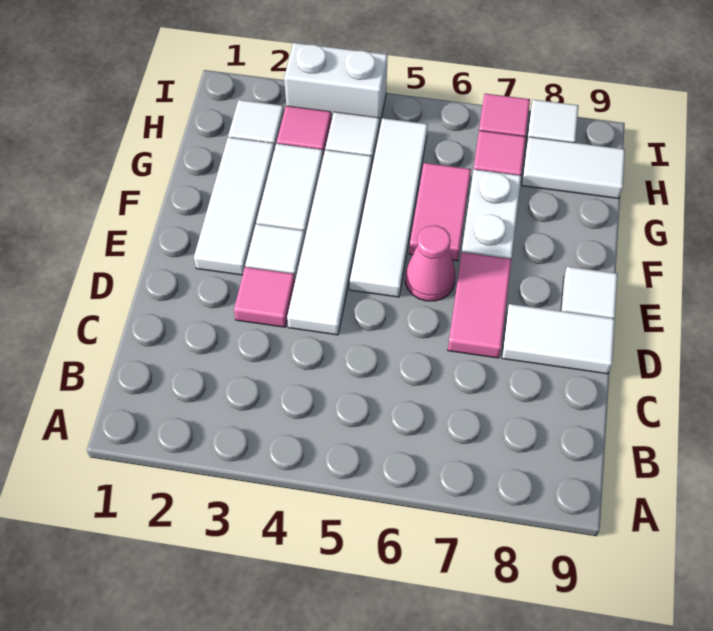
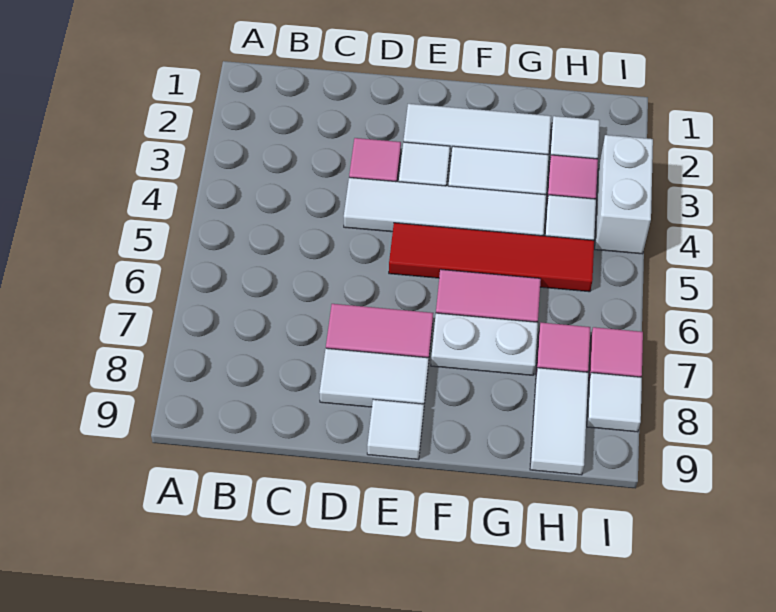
white tile D8:D9 level 1 -> white tile D8:E8 level 1
white tile E5:H5 level 1 -> red tile E5:H5 level 1
pink cone E6 level 1 -> none

